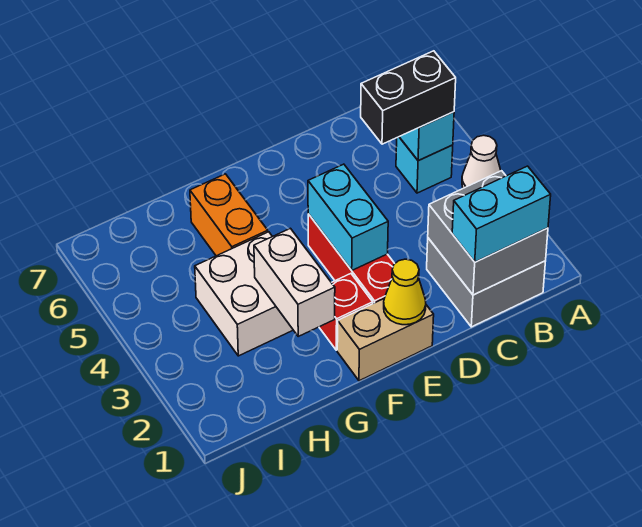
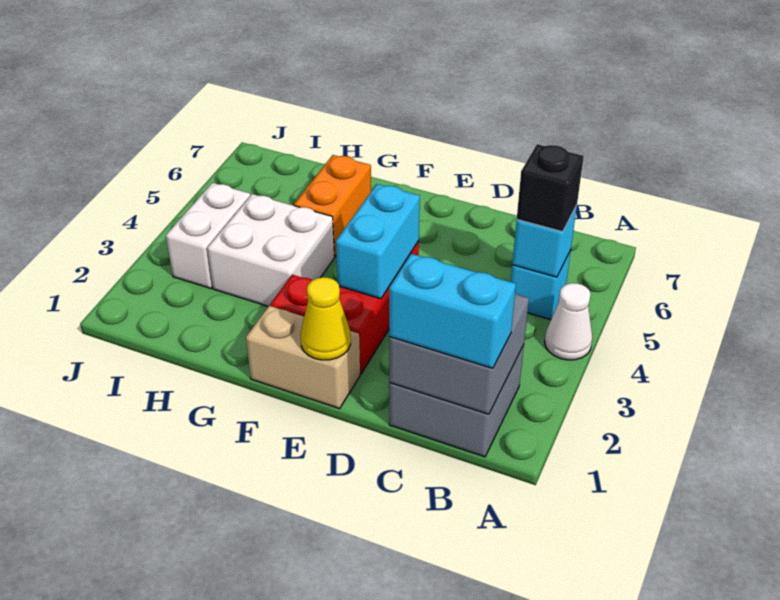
black brick B5:C5 level 3 -> black brick B5 level 3
white brick G2:G3 level 2 -> white brick I3:I4 level 1

